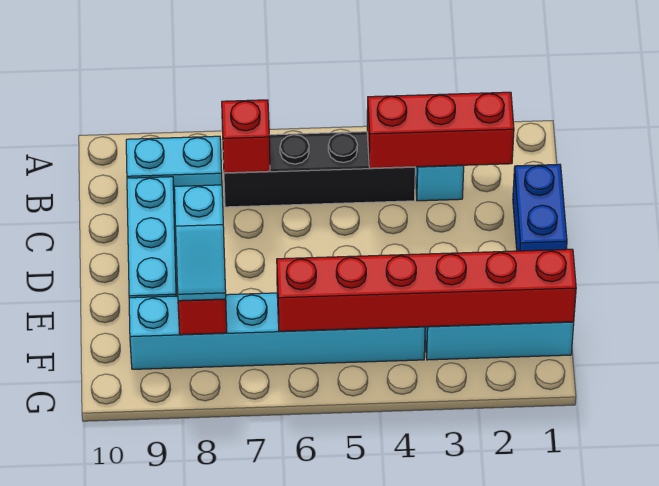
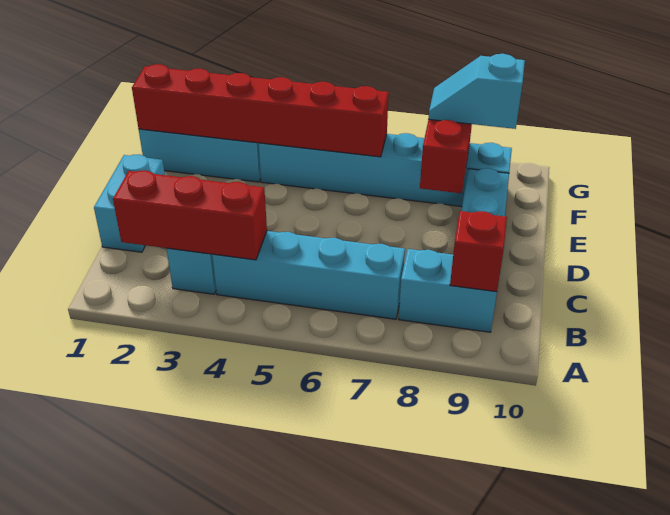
black brick B4:B7 level 1 -> cyan brick B4:B7 level 1
red brick B7 level 2 -> red brick B9 level 2
blue brick C1:D1 level 1 -> cyan brick C1:D1 level 1
cyan slope E8:F8 level 3 top E -> cyan slope F8:F9 level 3 top 9

